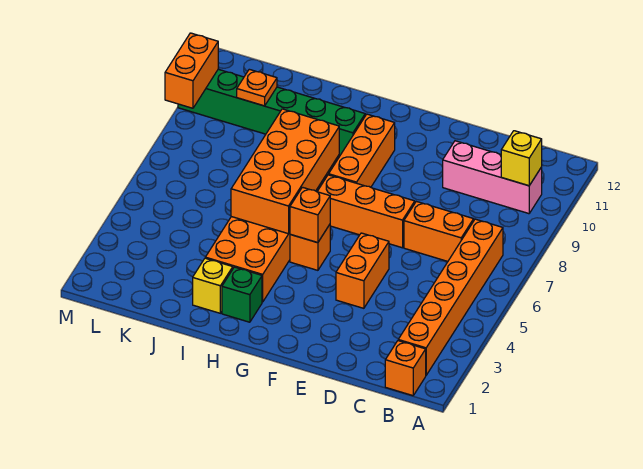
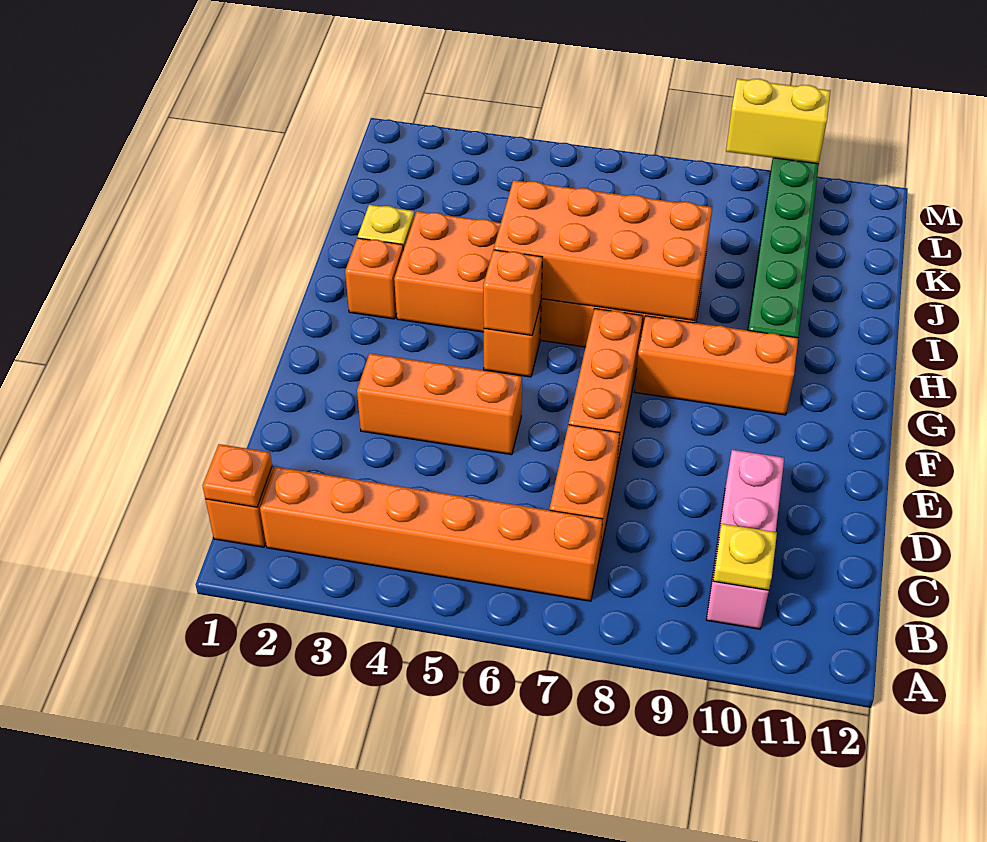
yellow brick B10 level 2 -> yellow plate B10 level 2
orange brick E4:E5 level 1 -> orange brick E3:E5 level 1
green brick H2 level 1 -> orange brick H2 level 1
orange plate K10 level 2 -> orange plate B1 level 2
orange brick M9:M10 level 2 -> yellow brick M9:M10 level 2

